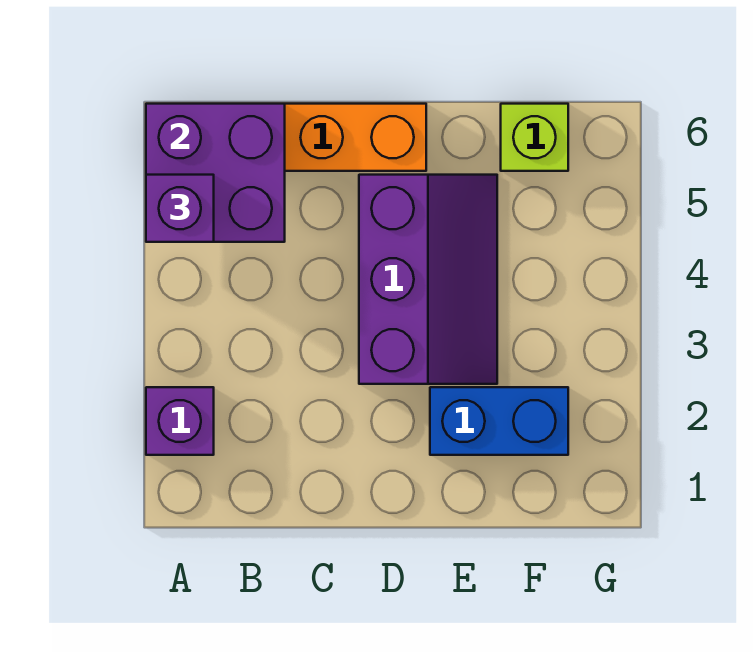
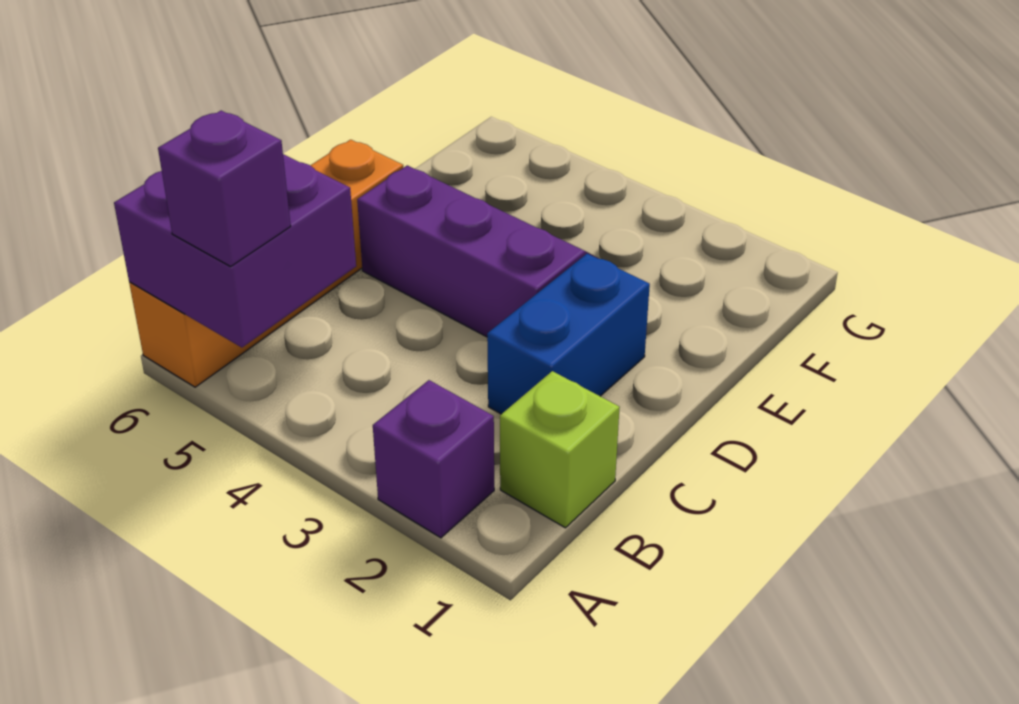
blue brick E2:F2 level 1 -> blue brick C2:D2 level 1
lime brick F6 level 1 -> lime brick B1 level 1

